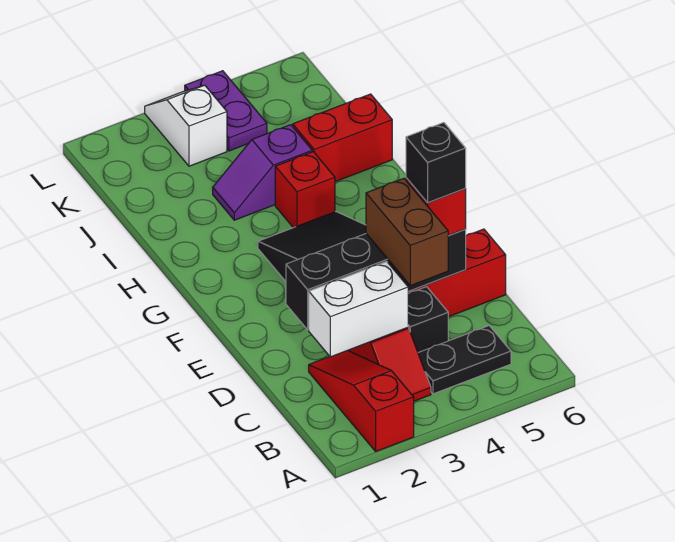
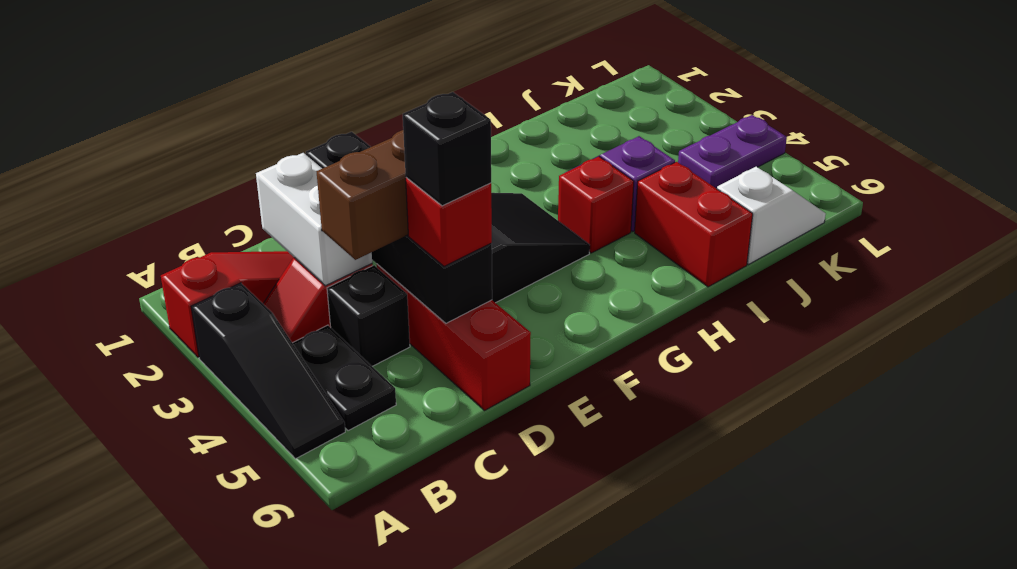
none -> black slope A3:A5 level 1 top 3
white slope K3:L3 level 1 top K -> white slope J6:K6 level 1 top J

